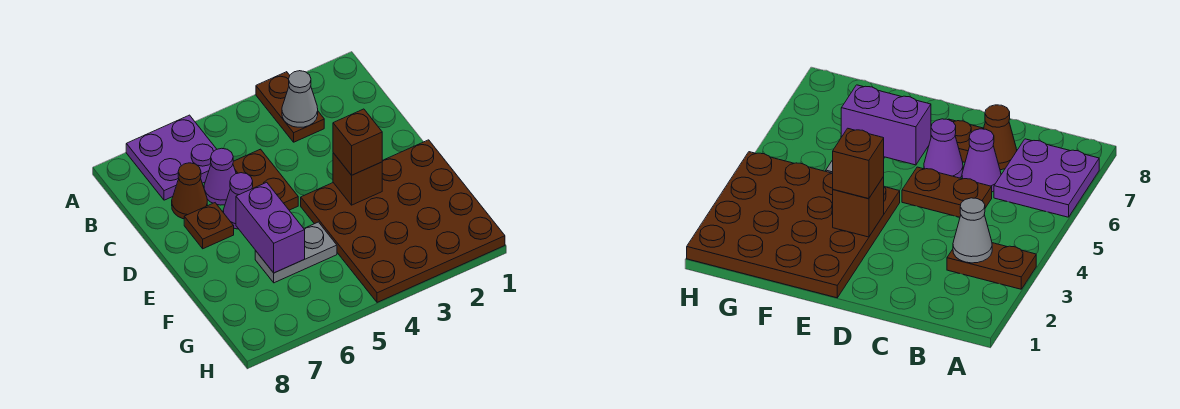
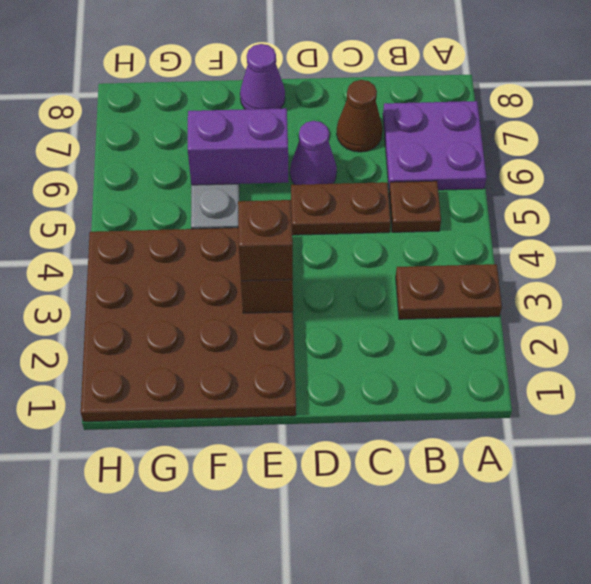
grey cone B3 level 2 -> none
purple cone C6 level 1 -> purple cone E8 level 1
brown plate D7 level 1 -> brown plate B5 level 1

